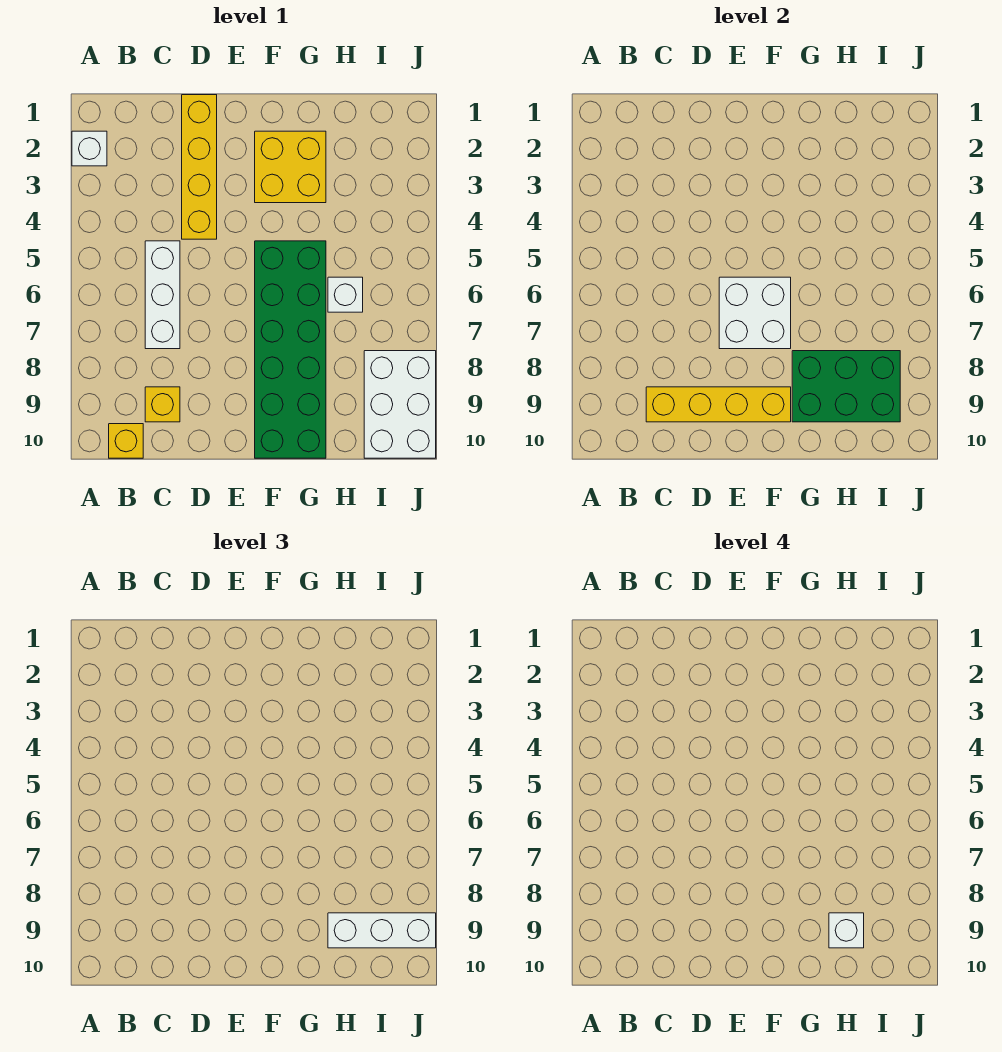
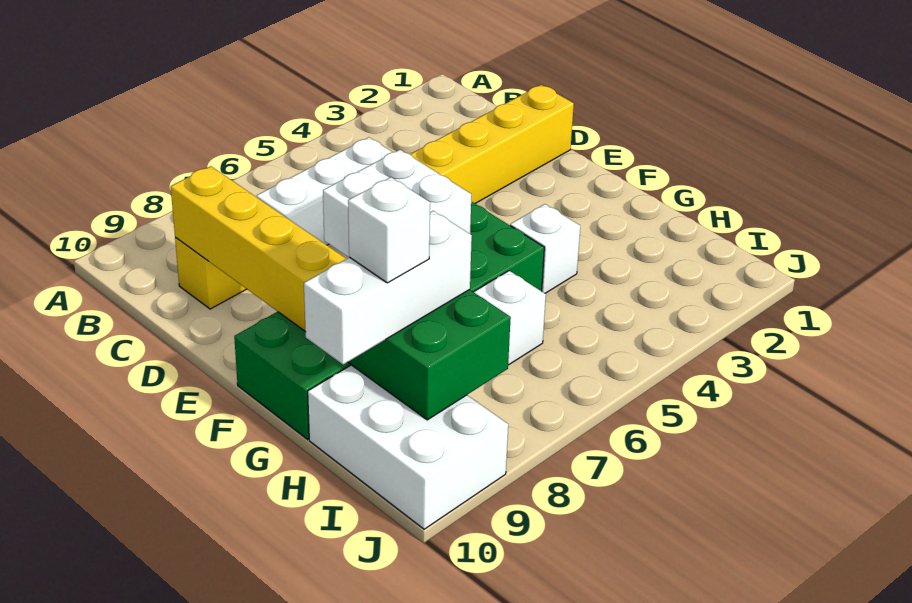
white brick A2 level 1 -> white brick G4 level 1
yellow brick B10 level 1 -> none
yellow brick F2:G3 level 1 -> none
white brick H9:J9 level 3 -> white brick H8:H10 level 3
white brick I8:J10 level 1 -> white brick H9:J10 level 1

